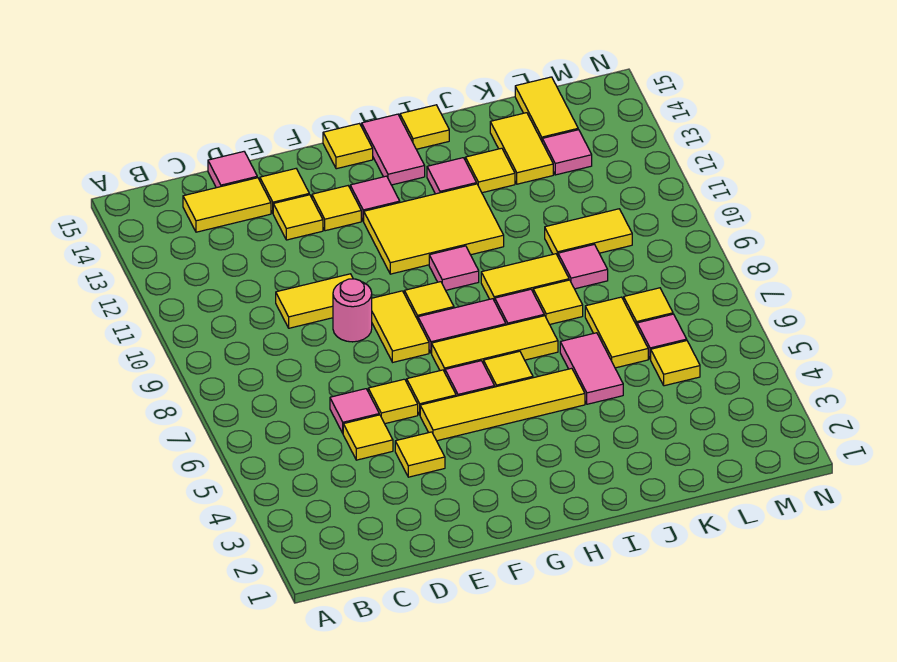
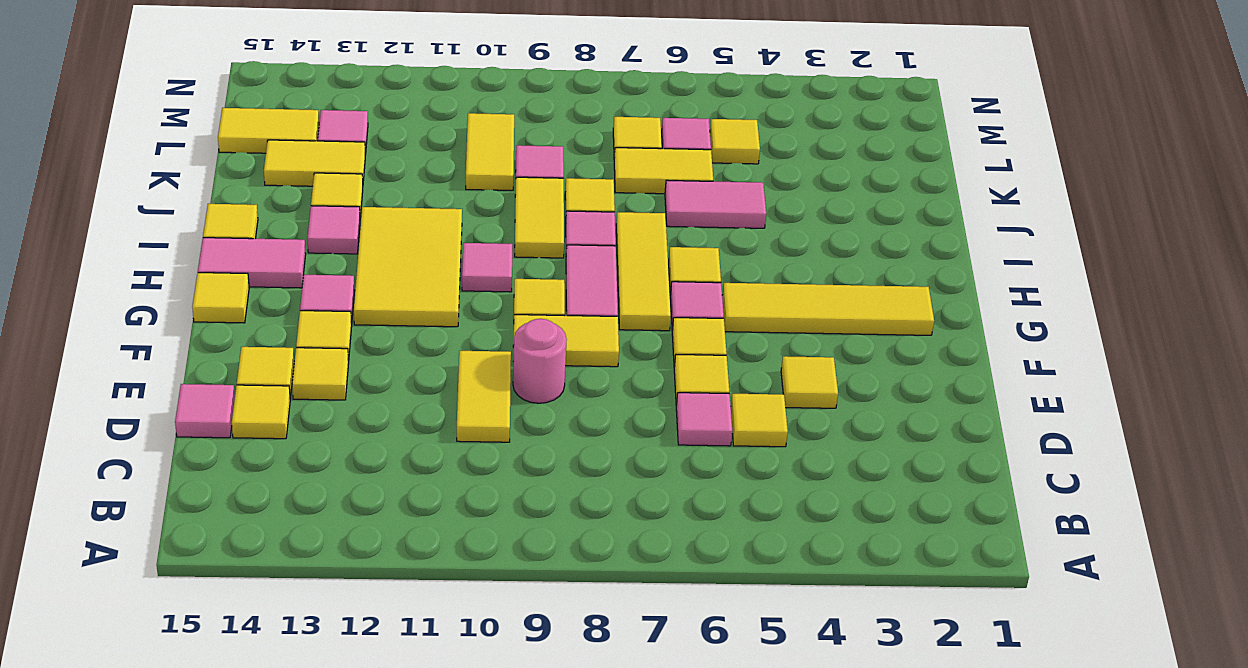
yellow tile C14:D14 level 1 -> yellow tile D14 level 1
yellow tile F5:I5 level 1 -> yellow tile G2:G5 level 1

